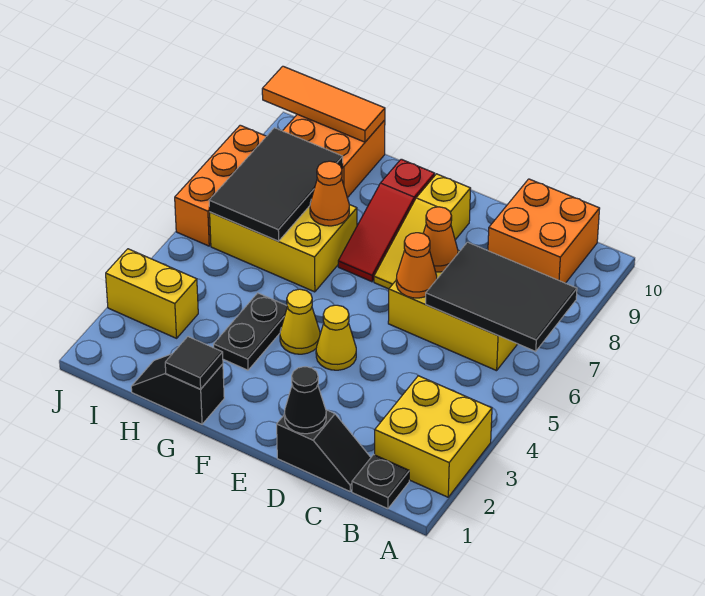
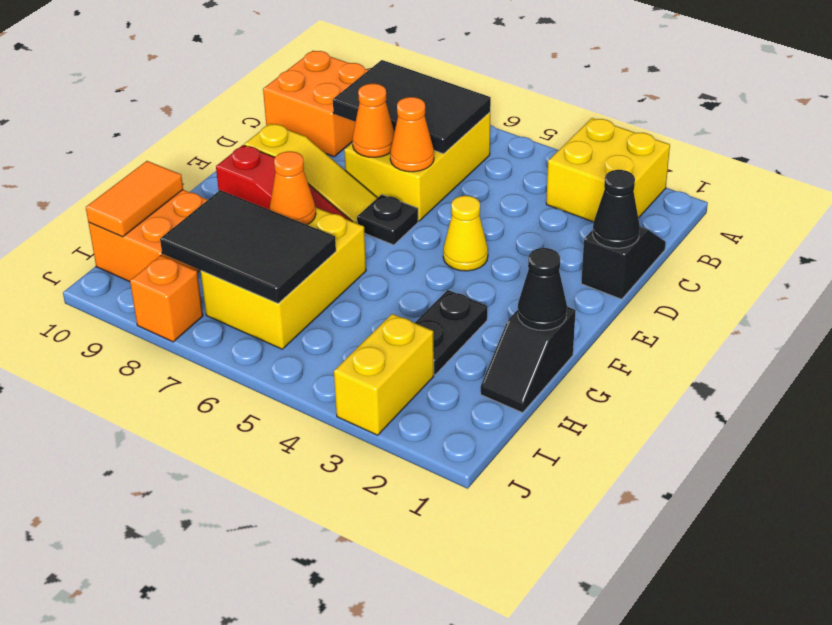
black tile A6:C7 level 2 -> black tile B6:C8 level 2
black plate B1 level 1 -> black plate E6 level 1
yellow cone F4 level 1 -> none
black tile G1 level 2 -> black cone G1 level 2
black plate G3:G4 level 1 -> black plate G3:H3 level 1
orange tile H10:J10 level 2 -> orange tile H10:I10 level 2
orange brick J6:J8 level 1 -> orange brick J8 level 1

